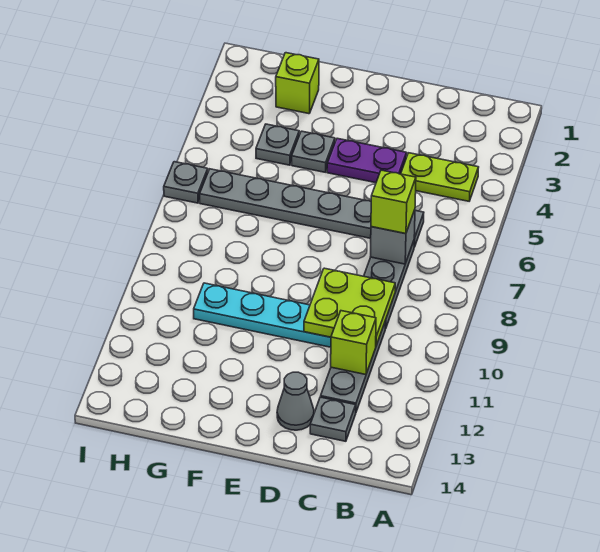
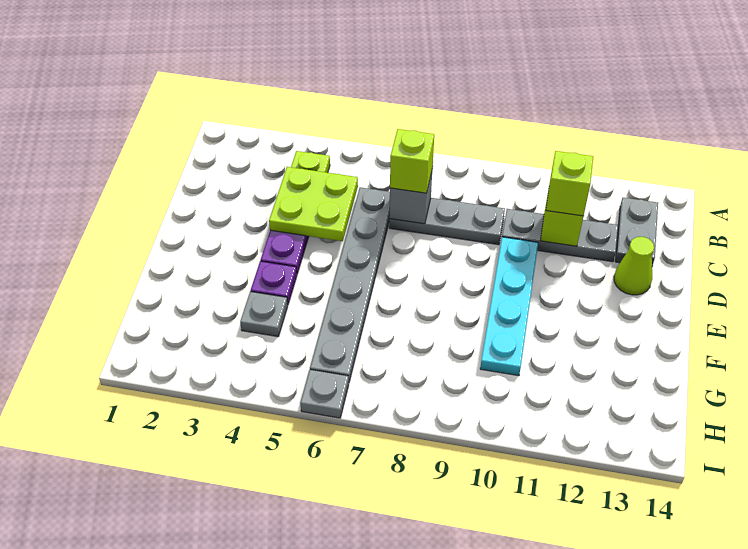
lime plate C9:D10 level 2 -> lime plate C4:D5 level 2
grey plate C13 level 1 -> grey plate B13:C13 level 1
grey cone D13 level 1 -> lime cone D13 level 1
grey plate F4 level 1 -> purple plate F4 level 1
lime brick G2 level 1 -> lime brick C11 level 3

